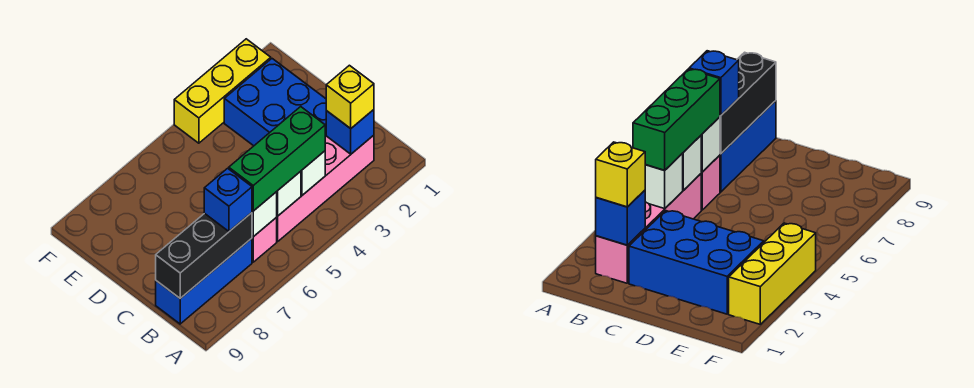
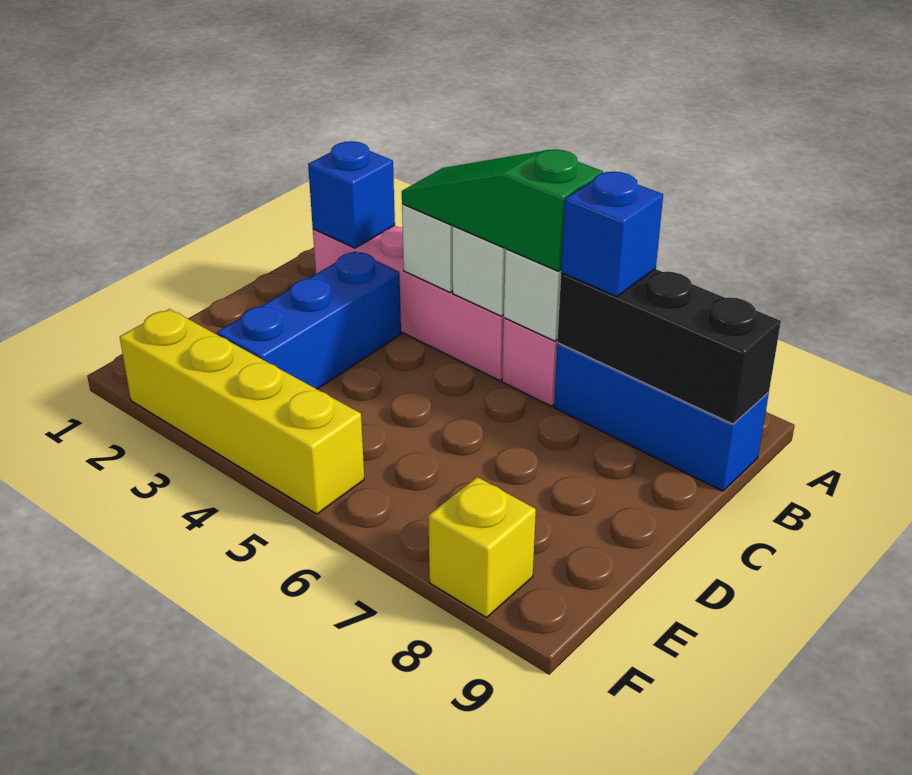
yellow brick B2 level 3 -> yellow brick F8 level 1
green brick B4:B6 level 3 -> green slope B4:B6 level 3 top 6
blue brick C2:E3 level 1 -> blue brick C3:E3 level 1
yellow brick F2:F4 level 1 -> yellow brick F2:F5 level 1

